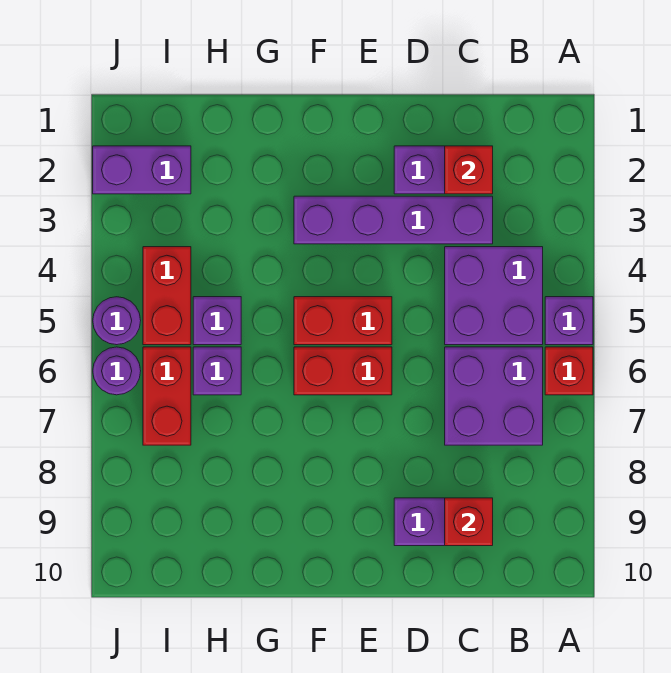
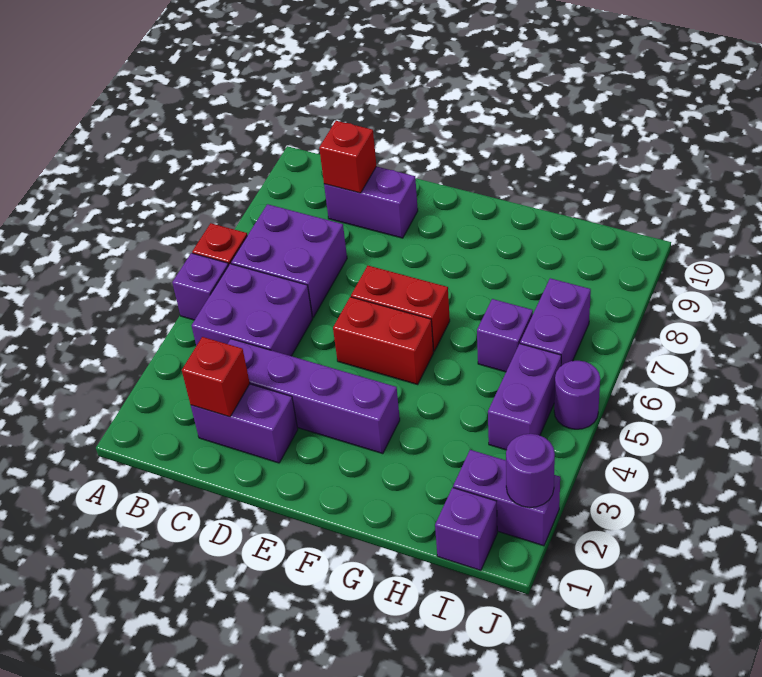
purple brick H5 level 1 -> purple brick I1 level 1
red brick I4:I5 level 1 -> purple brick I4:I5 level 1
red brick I6:I7 level 1 -> purple brick I6:I7 level 1
purple round brick J6 level 1 -> purple round brick J2 level 2

